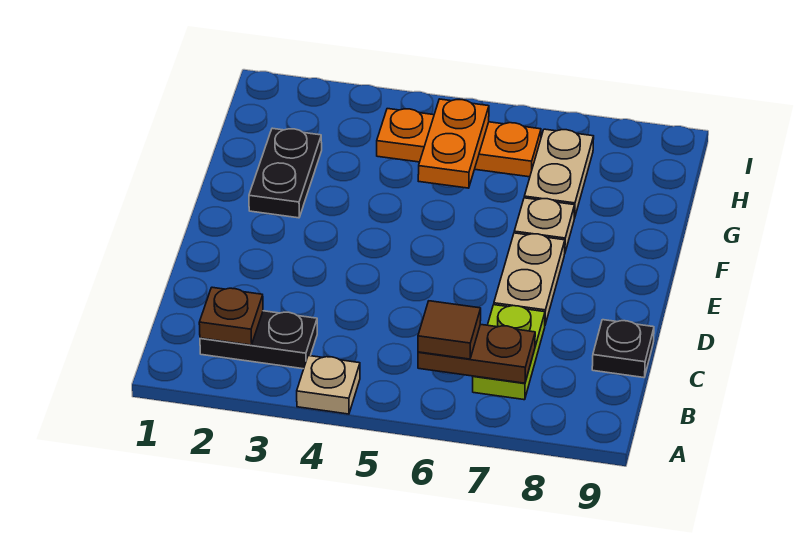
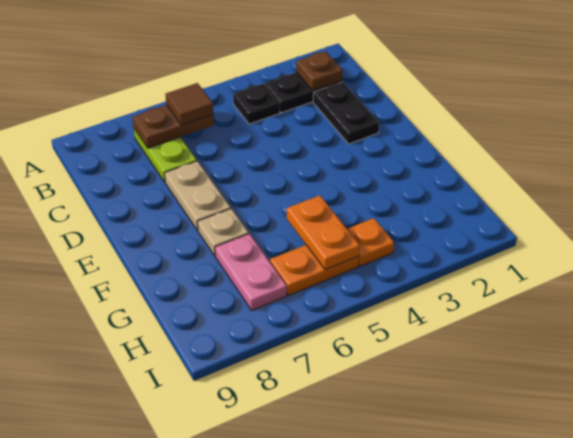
tan plate A4 level 1 -> none
black plate C9 level 1 -> black plate B4 level 1
black plate F2:G2 level 1 -> black plate C2:D2 level 1
tan plate G7:H7 level 1 -> pink plate G7:H7 level 1

